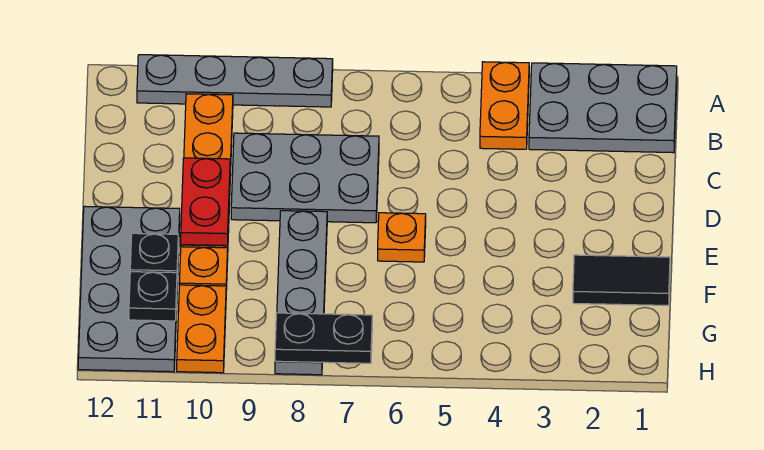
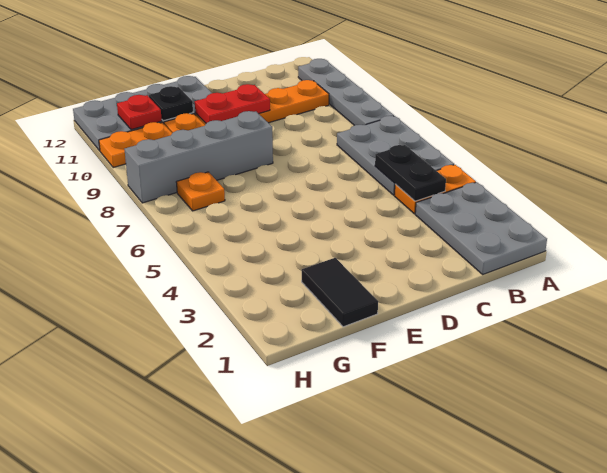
grey plate C7:D9 level 1 -> grey plate A5:B7 level 1
orange plate E6 level 1 -> orange plate G7 level 1
grey plate E8:H8 level 1 -> grey brick E8:H8 level 1
black plate G11 level 2 -> red plate G11 level 2
black plate H7:H8 level 2 -> black plate B4:B5 level 2

